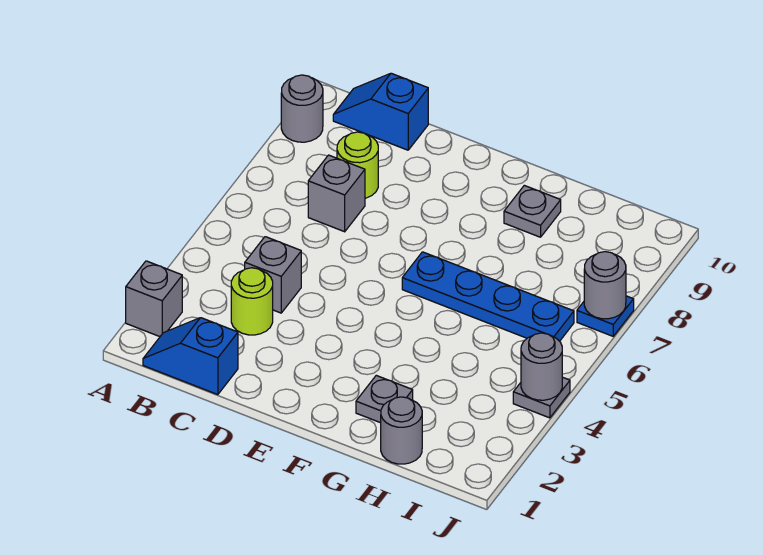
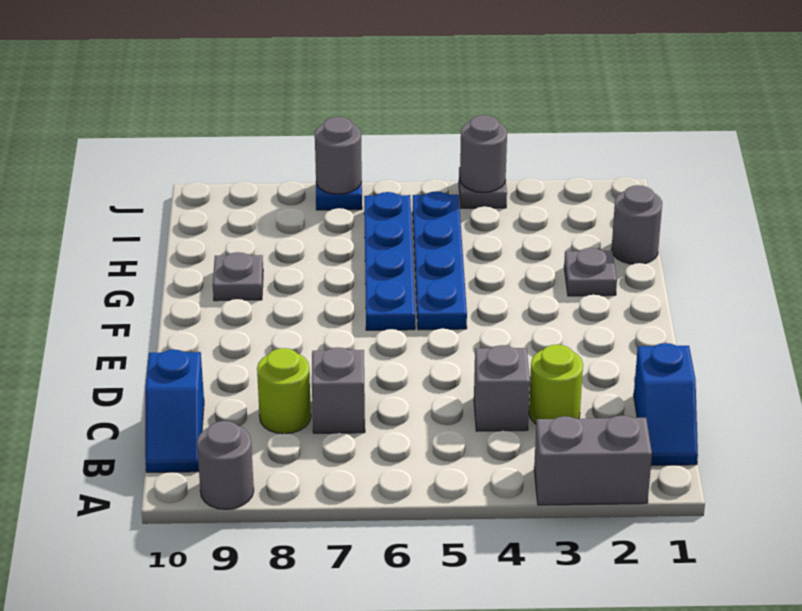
grey brick A2 level 1 -> grey brick A2:A3 level 1
none -> blue plate F5:I5 level 1

